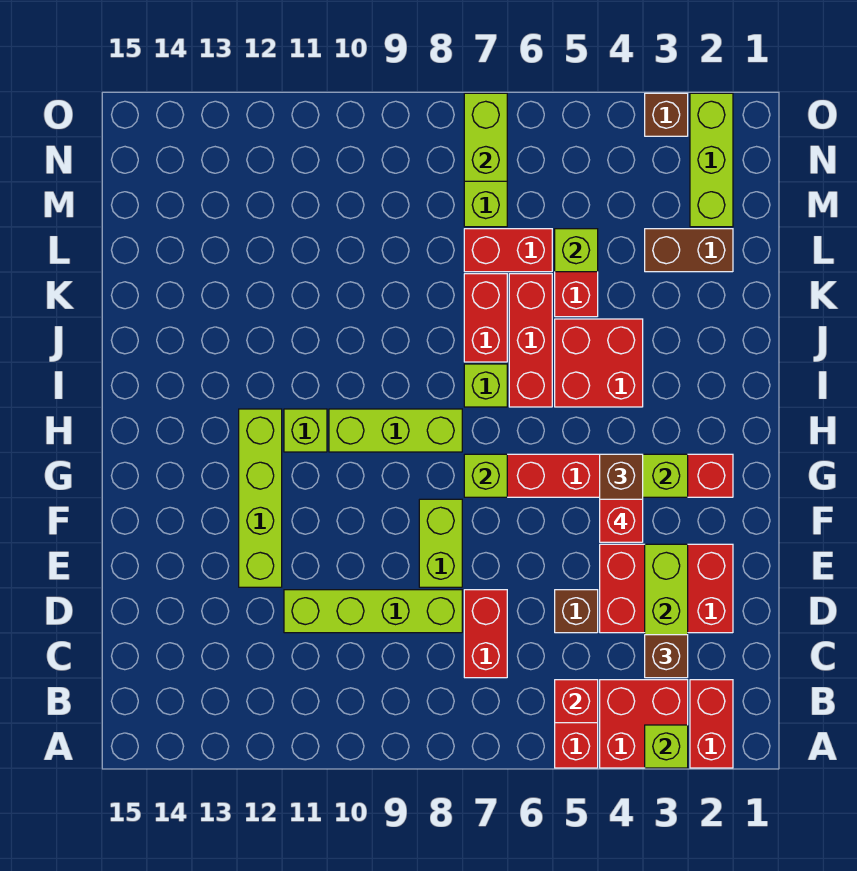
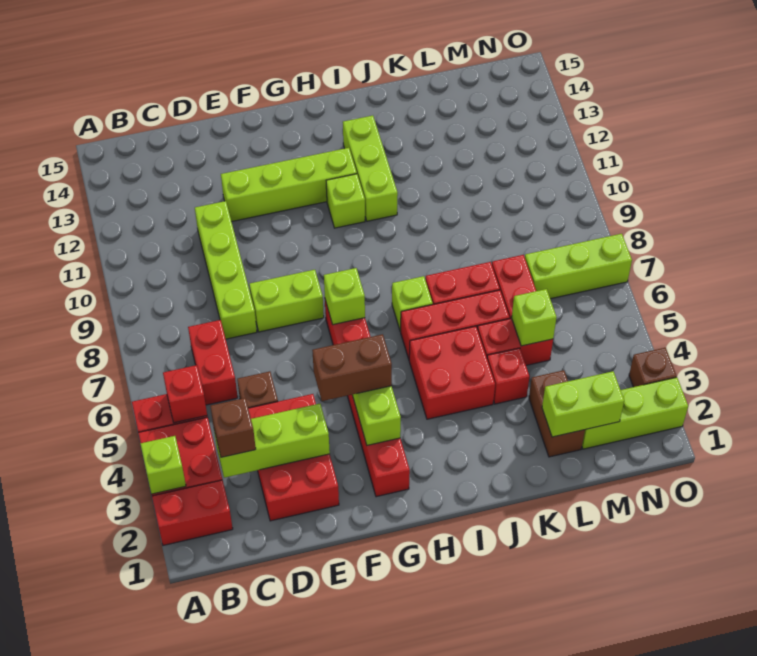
red brick C7:D7 level 1 -> red brick C6:C7 level 1
red brick F4 level 4 -> red brick K4 level 1
lime brick H8:H10 level 1 -> lime brick I11:I13 level 1
lime brick N7:O7 level 2 -> lime brick L2:M2 level 2

